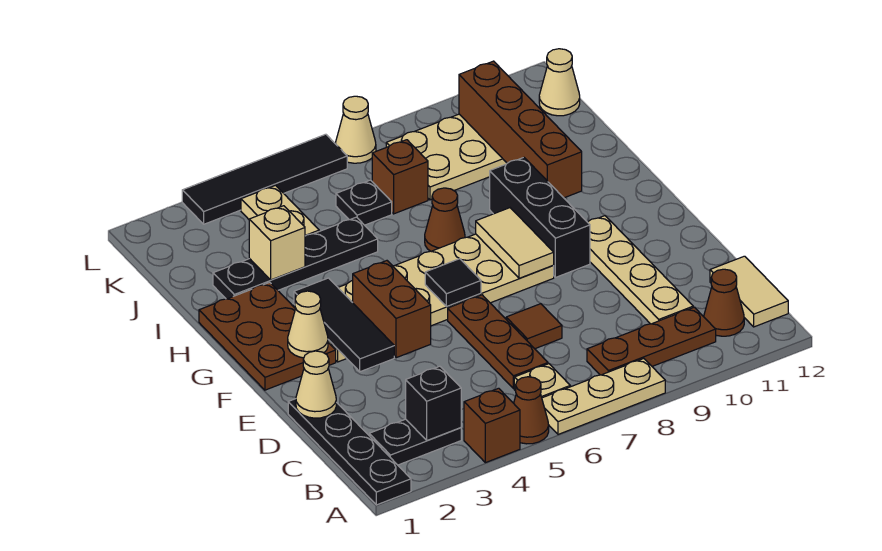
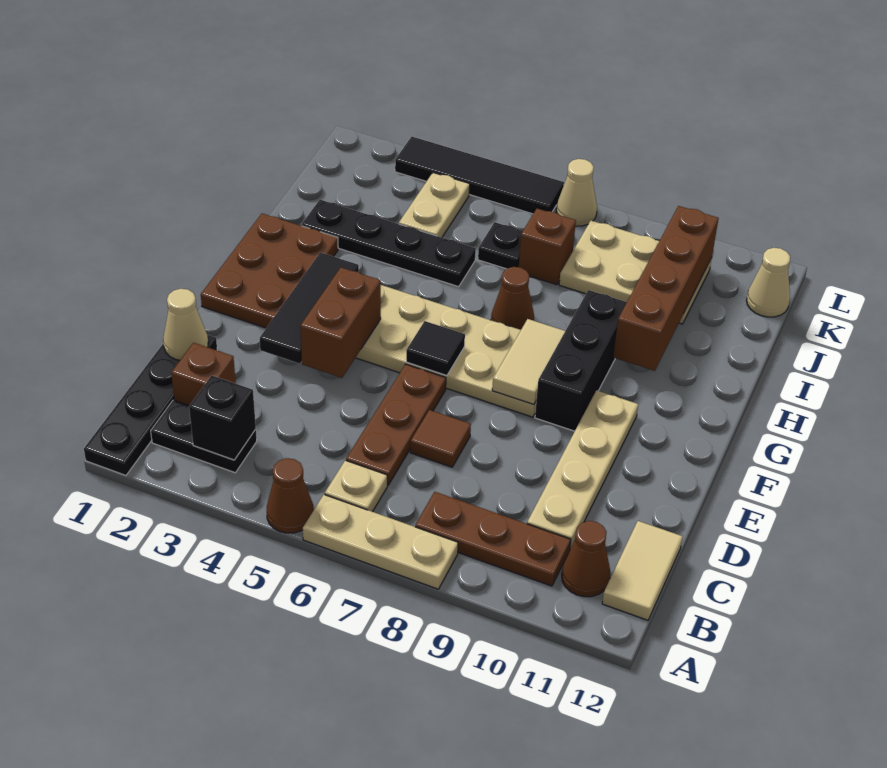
brown brick A4 level 1 -> brown brick C2 level 1
tan cone F2 level 2 -> none
tan brick I3 level 2 -> none

